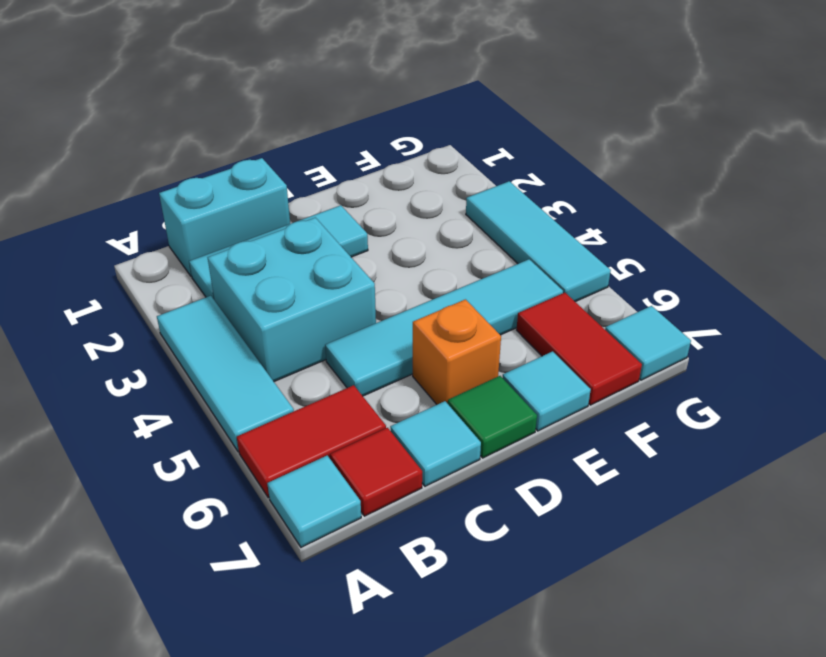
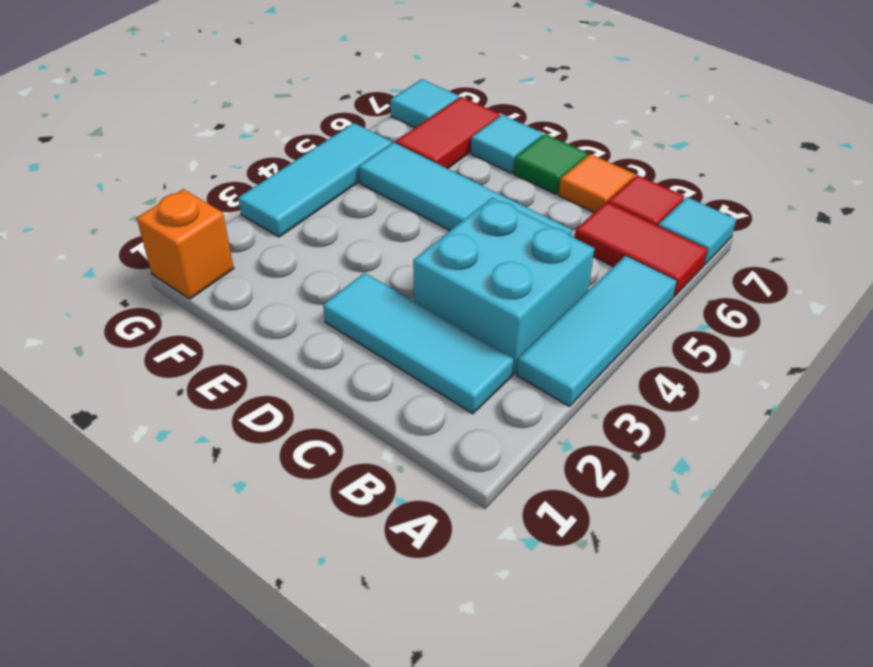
cyan brick B1:C1 level 1 -> none
cyan tile C7 level 1 -> orange tile C7 level 1
orange brick D6 level 1 -> orange brick G1 level 1

